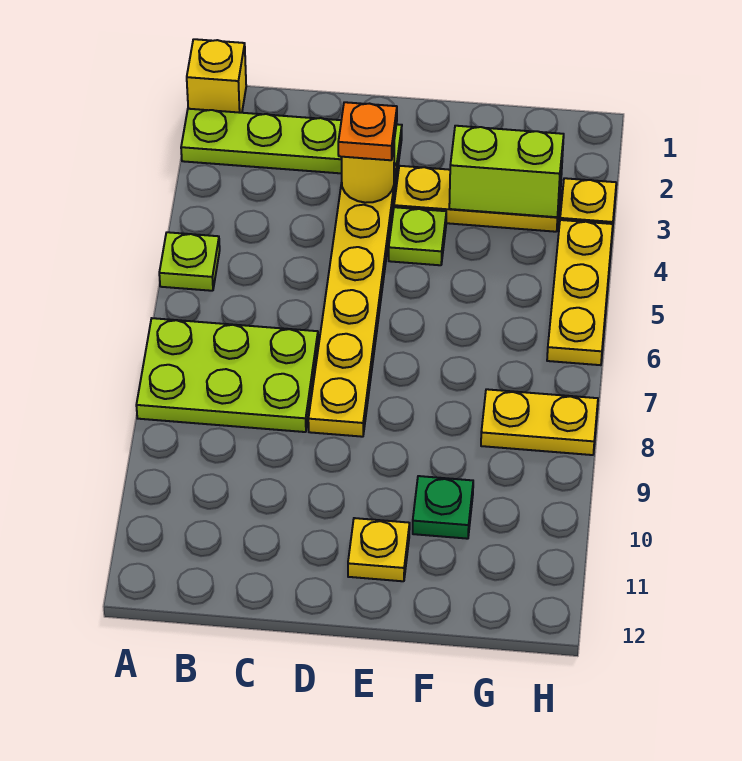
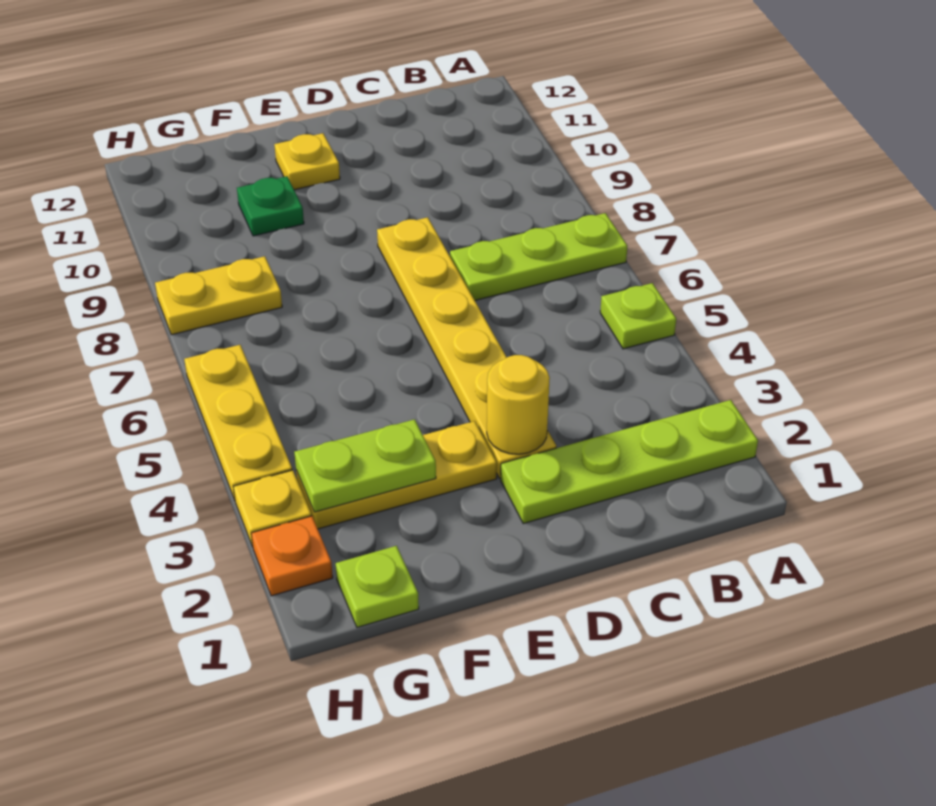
yellow brick A1 level 1 -> none
lime plate A7:C8 level 1 -> lime plate A7:C7 level 1
orange plate D3 level 3 -> orange plate H2 level 1
lime plate E4 level 1 -> lime plate G1 level 1
lime brick F3:G3 level 2 -> lime plate F3:G3 level 2

